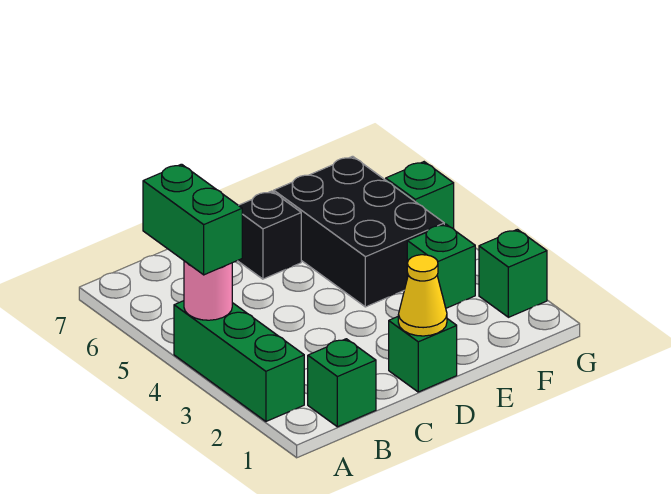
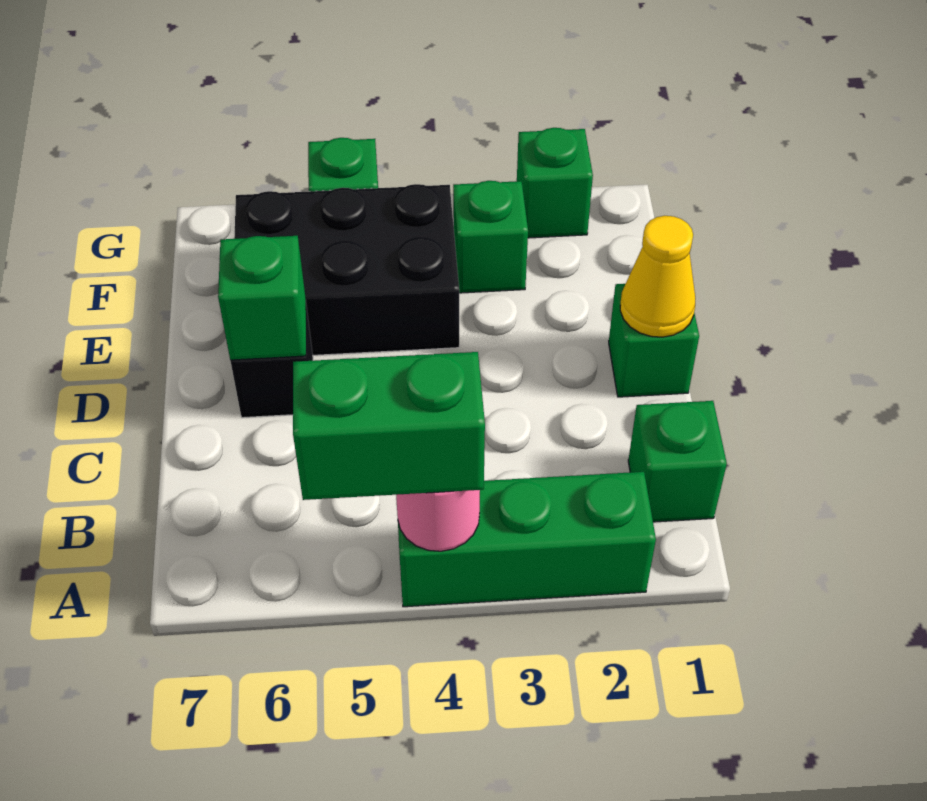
none -> green brick D6 level 2

